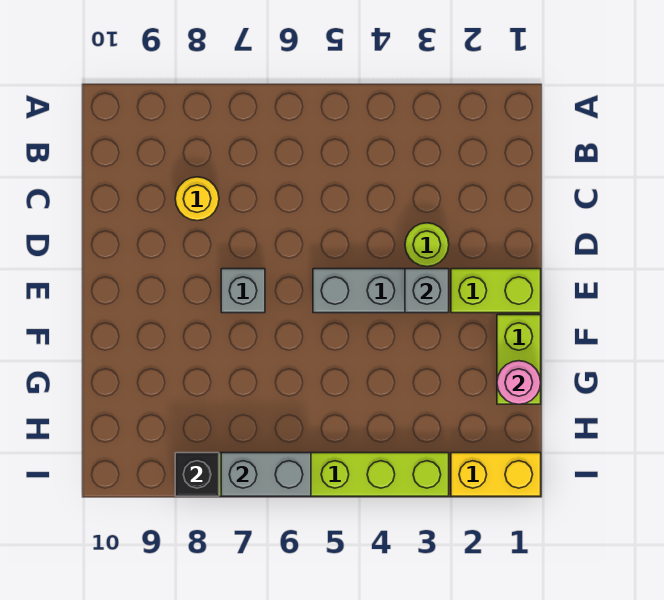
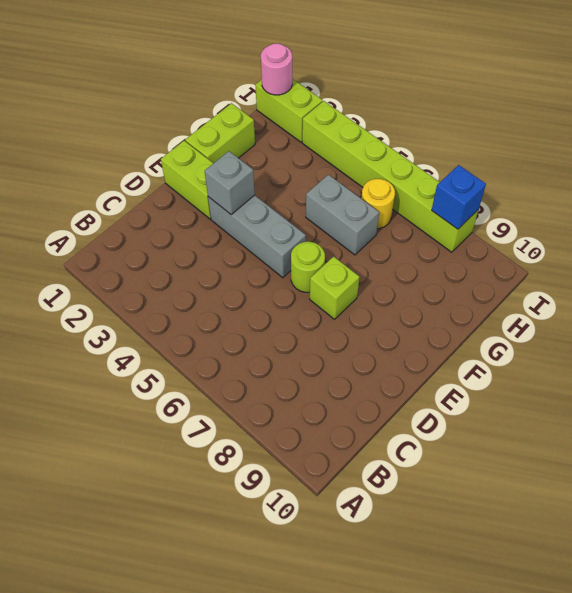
yellow round brick C8 level 1 -> yellow round brick H6 level 1
lime round brick D3 level 1 -> lime round brick E6 level 1
grey brick E7 level 1 -> lime brick E7 level 1
pink round brick G1 level 2 -> pink round brick I1 level 2
yellow brick I1:I2 level 1 -> lime brick I1:I2 level 1
grey brick I6:I7 level 2 -> grey brick G5:G6 level 1
black brick I8 level 2 -> blue brick I8 level 2

